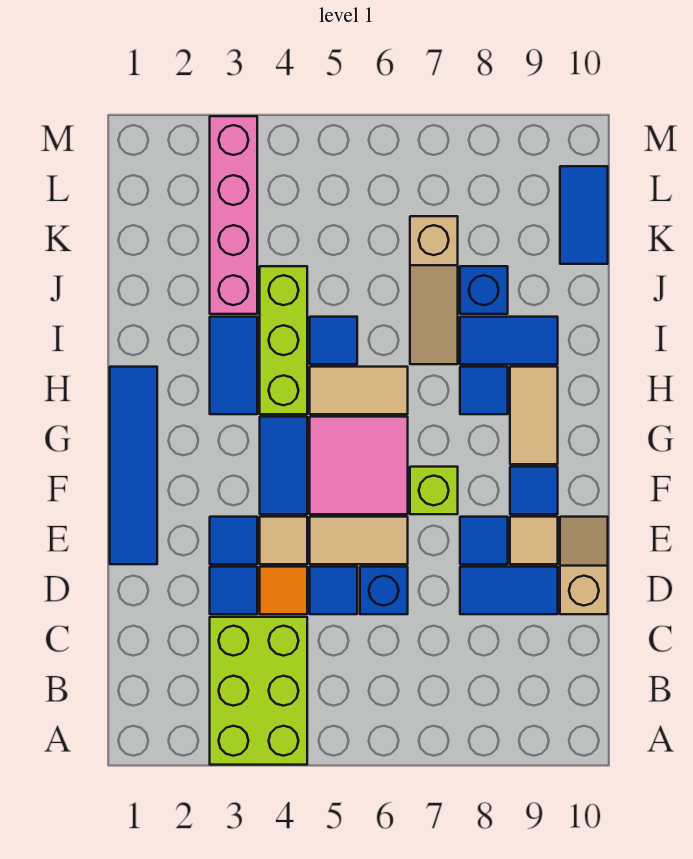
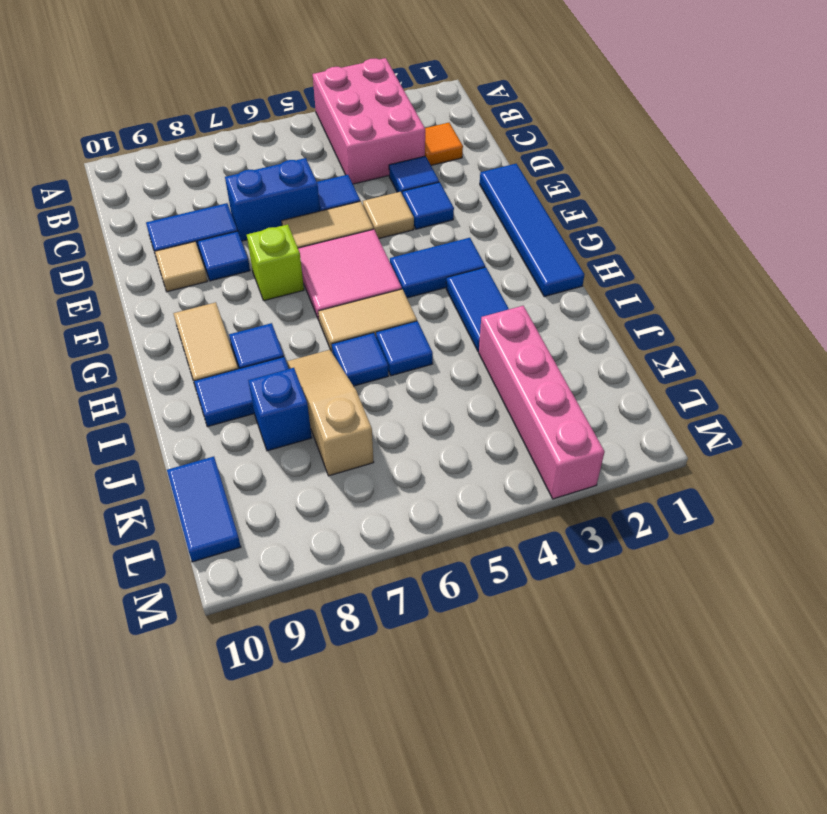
lime brick A3:C4 level 1 -> pink brick A3:C4 level 1
orange tile D4 level 1 -> orange tile C2 level 1
blue brick D6 level 1 -> blue brick D6:D7 level 1
tan slope D10:E10 level 1 top D -> none
blue tile F4:G4 level 1 -> blue tile G3:G4 level 1
blue tile F9 level 1 -> blue tile I6 level 1
lime brick H4:J4 level 1 -> none

